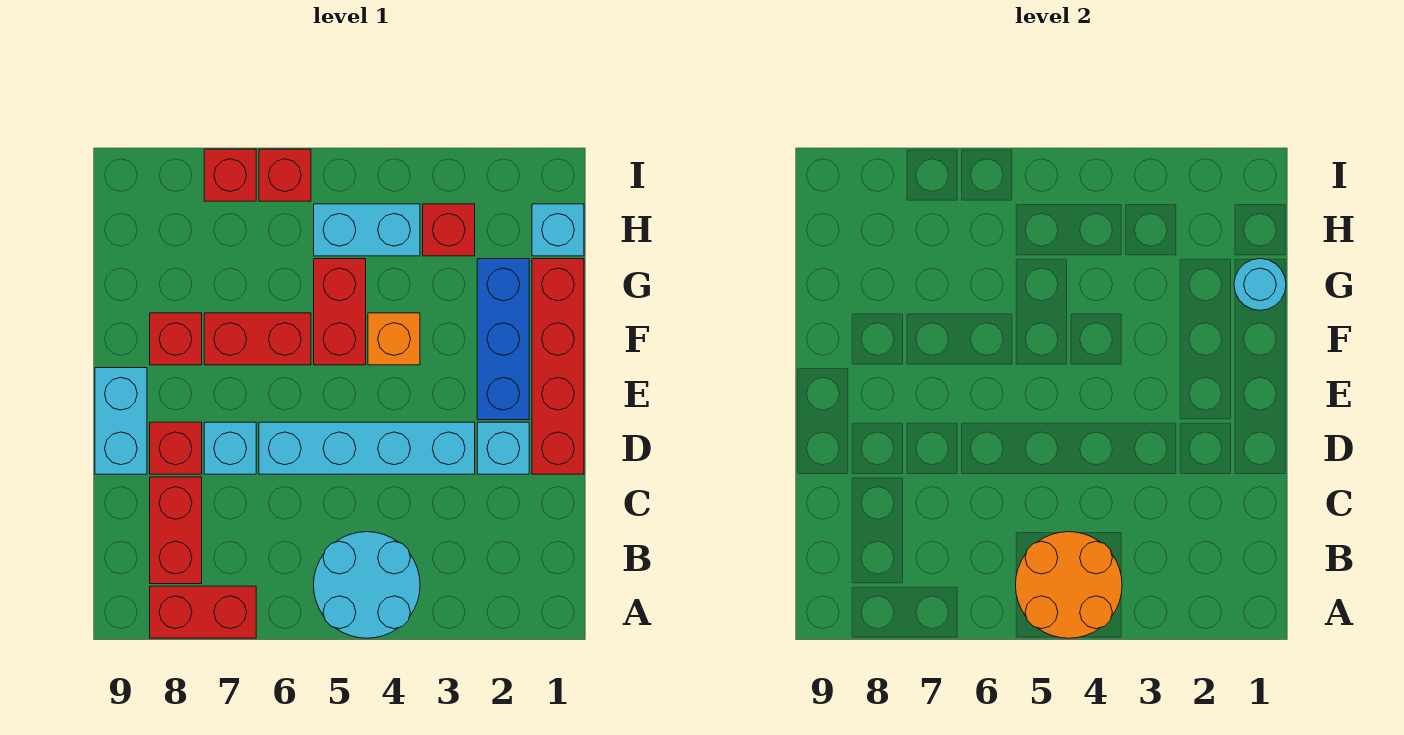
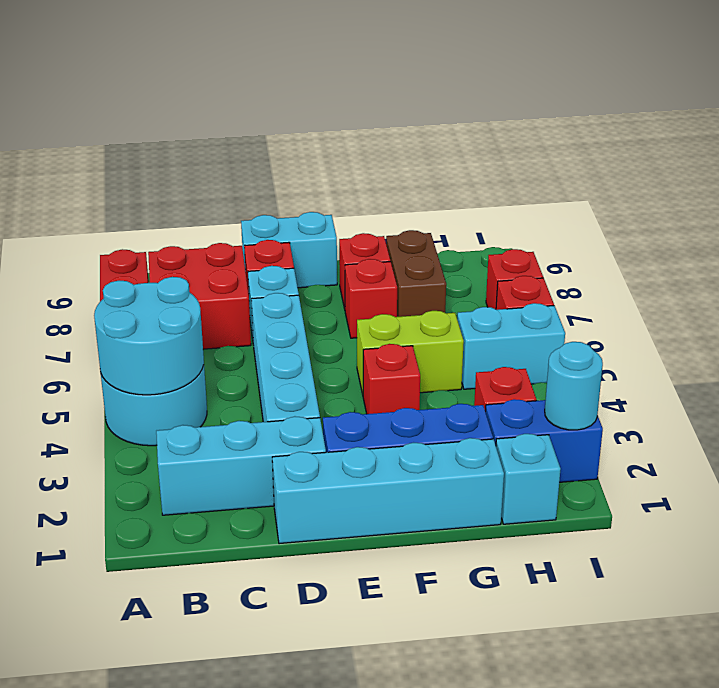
orange round brick A4:B5 level 2 -> cyan round brick A4:B5 level 2
red brick B8:C8 level 1 -> red brick B7:C8 level 1
red brick D1:G1 level 1 -> cyan brick D1:G1 level 1
cyan brick D2 level 1 -> cyan brick B2:D2 level 1
orange brick F4 level 1 -> red brick F4 level 1
red brick F5:G5 level 1 -> lime brick F5:G5 level 1
red brick F6:F7 level 1 -> red brick F7 level 1
cyan round brick G1 level 2 -> cyan round brick I2 level 2
none -> brown brick G7:G8 level 1
none -> blue brick H2:I2 level 1
cyan brick H4:H5 level 1 -> cyan brick H5:I5 level 1

